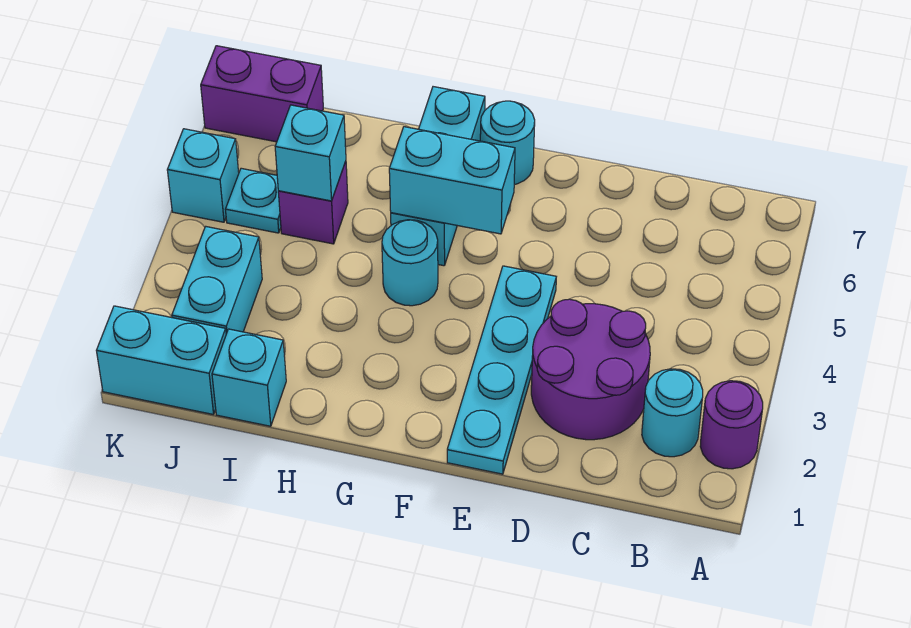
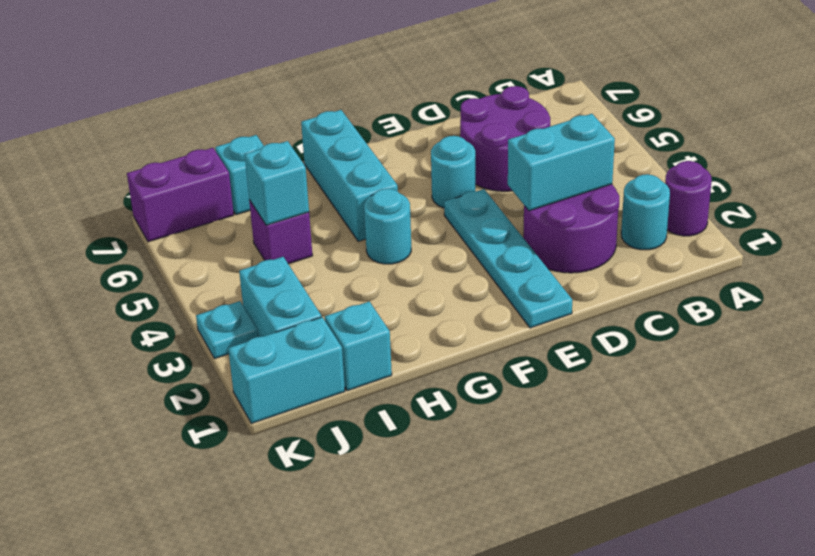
none -> purple round brick C5:D6 level 1
cyan brick F5:G5 level 2 -> cyan brick C3:D3 level 2
cyan round brick F7 level 1 -> cyan round brick E5 level 1
cyan plate J5 level 1 -> cyan plate K3 level 1
cyan brick K5 level 1 -> cyan brick I7 level 1

